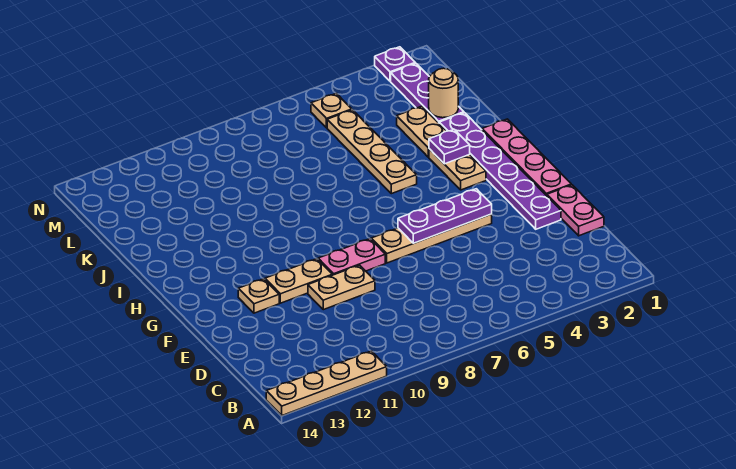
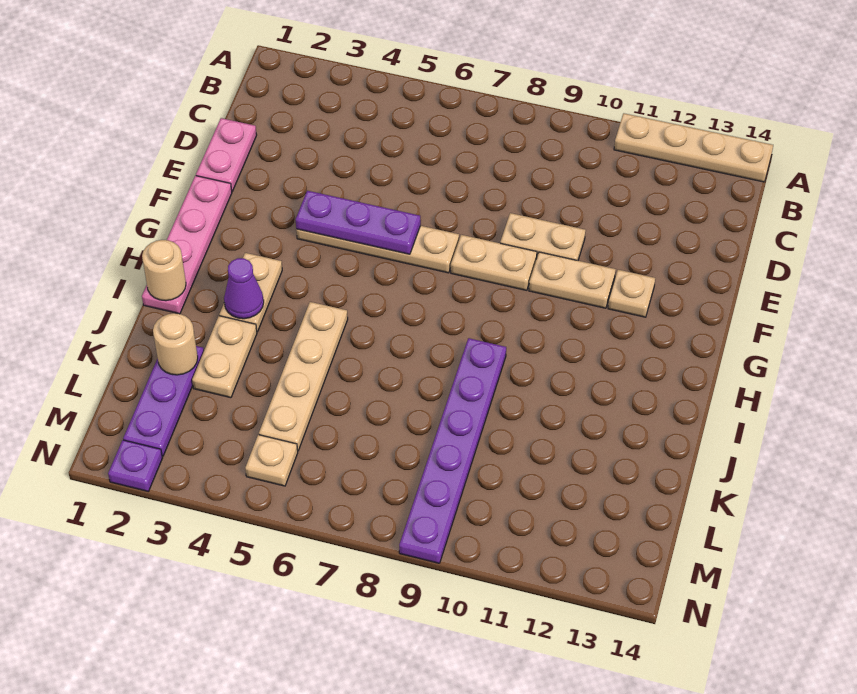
purple plate E2:J2 level 1 -> purple plate I9:N9 level 1
pink plate F8:F9 level 1 -> tan plate F8:F9 level 1
none -> tan round brick I1 level 2
purple plate I3 level 2 -> purple cone I3 level 2

